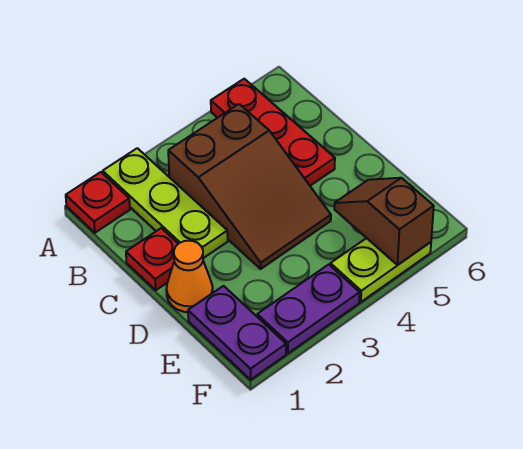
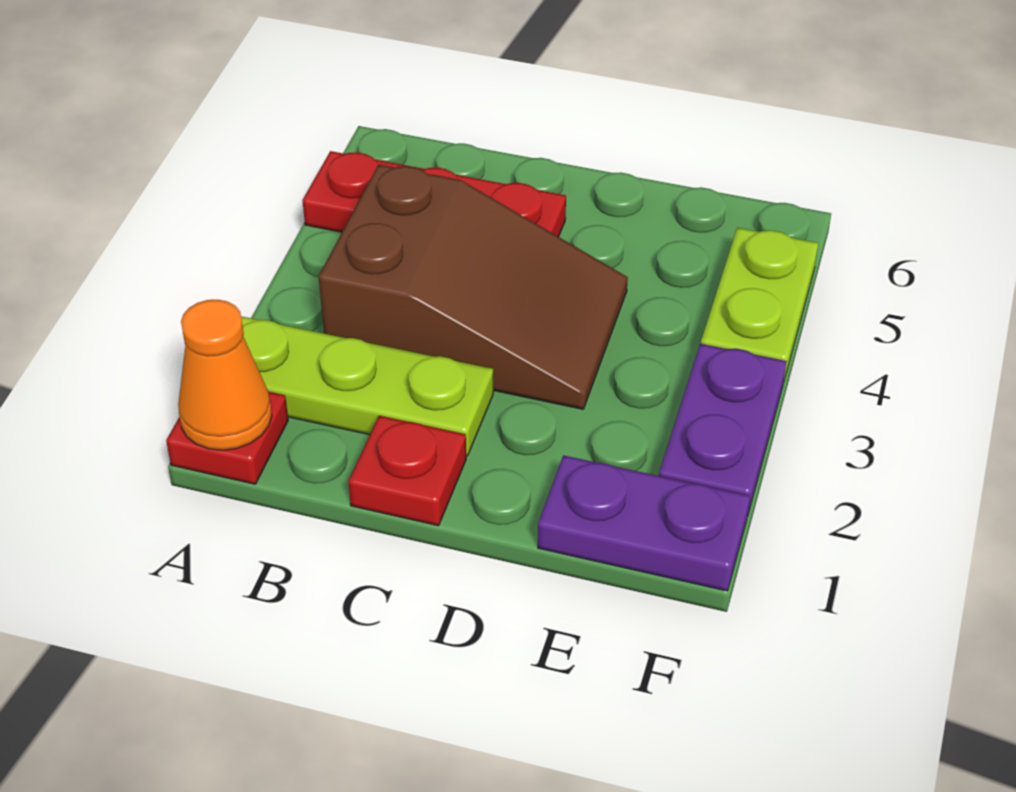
orange cone D1 level 1 -> orange cone A1 level 2
brown slope E5:F5 level 2 top F -> none

